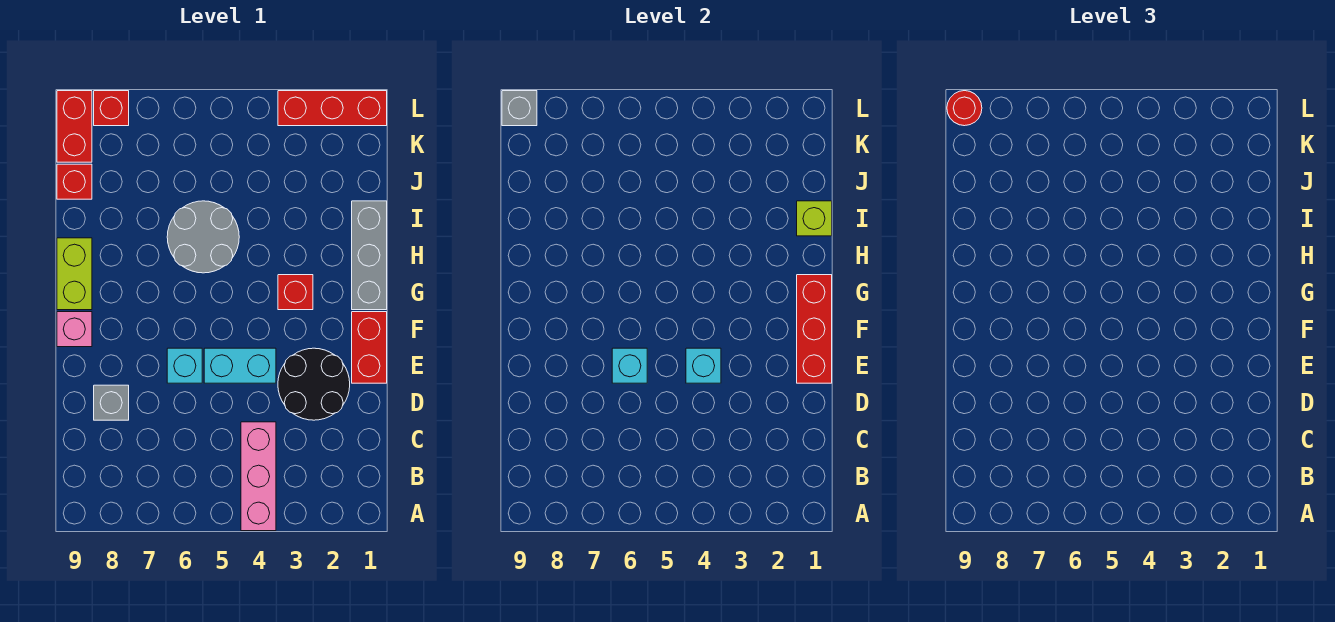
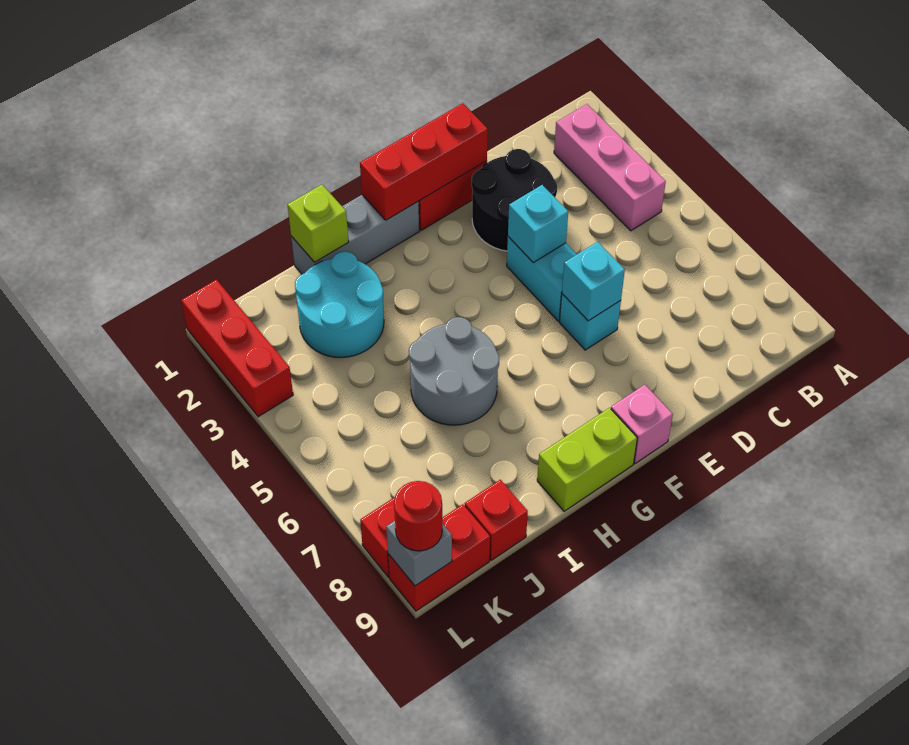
pink brick A4:C4 level 1 -> pink brick B2:B4 level 1
grey brick D8 level 1 -> none
red brick G3 level 1 -> none
none -> cyan round brick I2:J3 level 1

